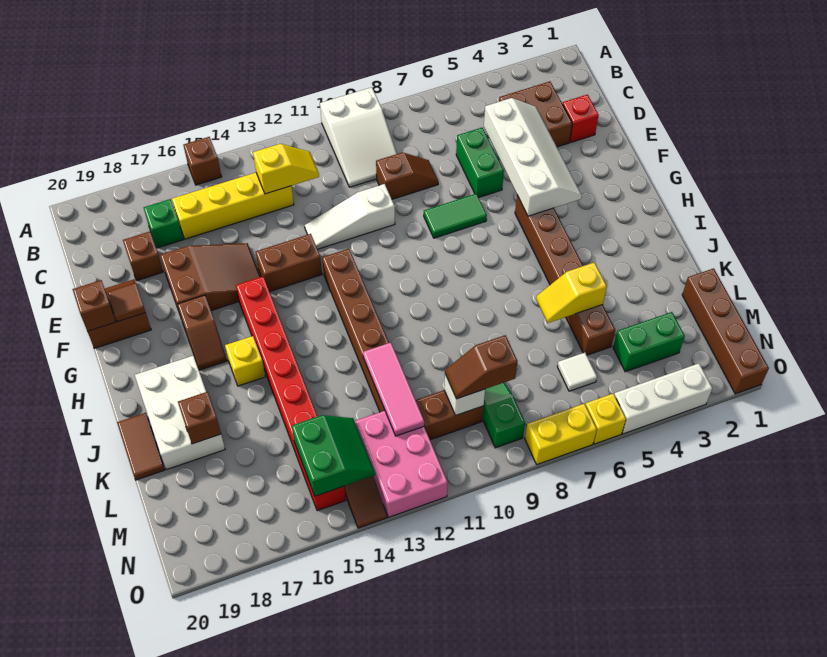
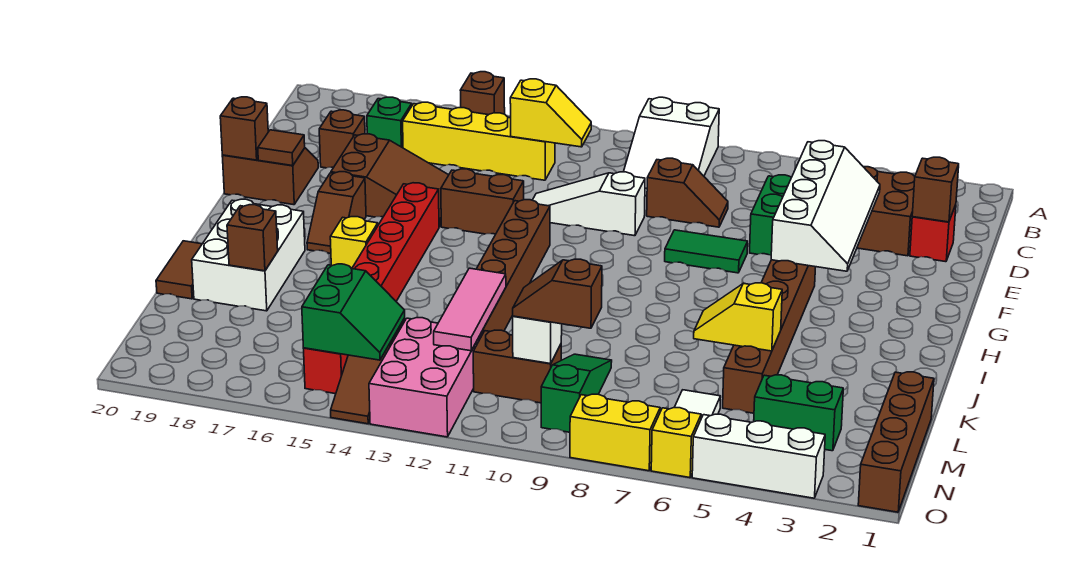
none -> brown brick D2 level 2

